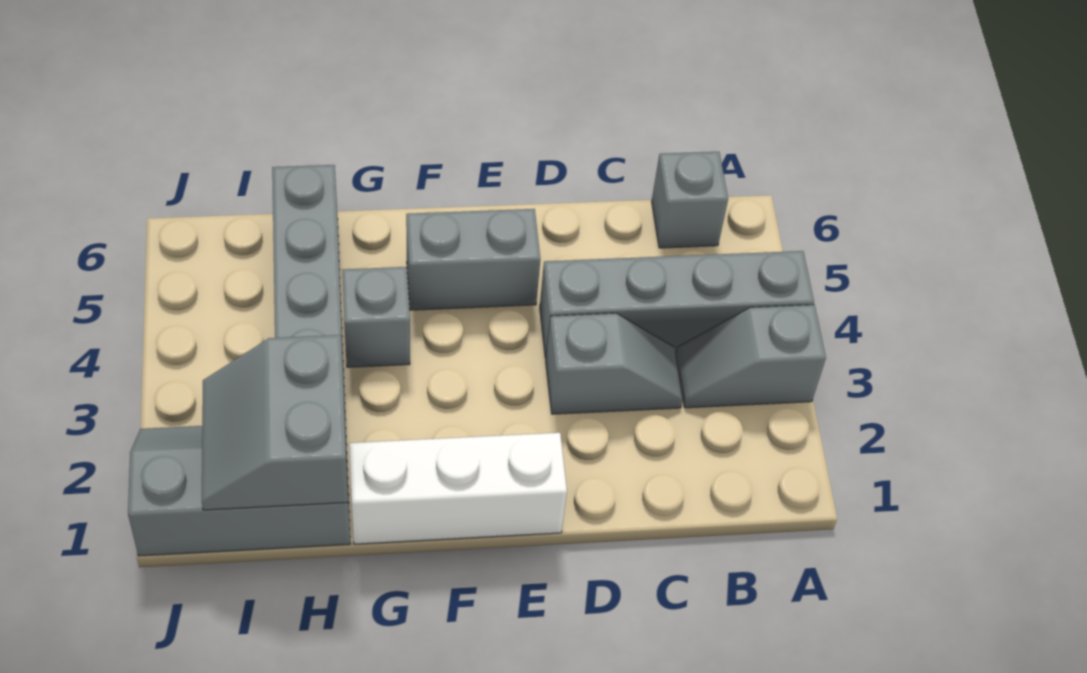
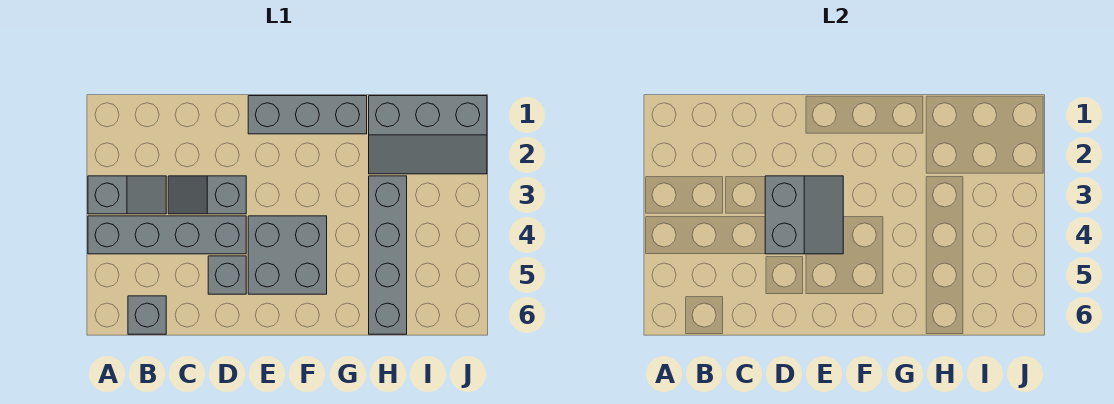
white brick E1:G1 level 1 -> grey brick E1:G1 level 1
grey brick E5:F5 level 1 -> grey brick E4:F5 level 1
grey brick G4 level 1 -> grey brick D5 level 1
grey slope H1:I2 level 2 top H -> grey slope D3:E4 level 2 top D

